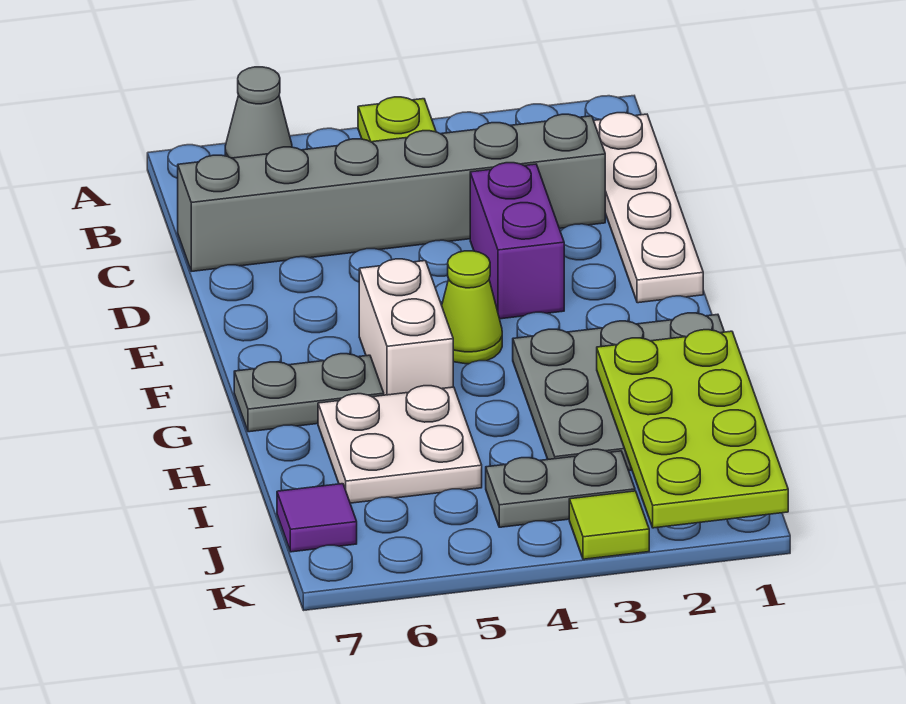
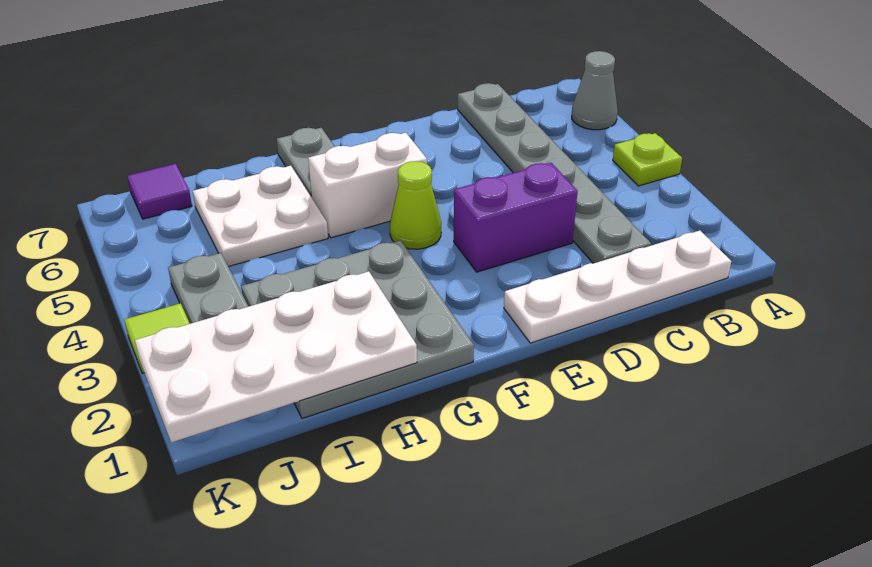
grey brick C2:C7 level 1 -> grey plate C2:C7 level 1
lime plate H1:K2 level 2 -> white plate H1:K2 level 2

